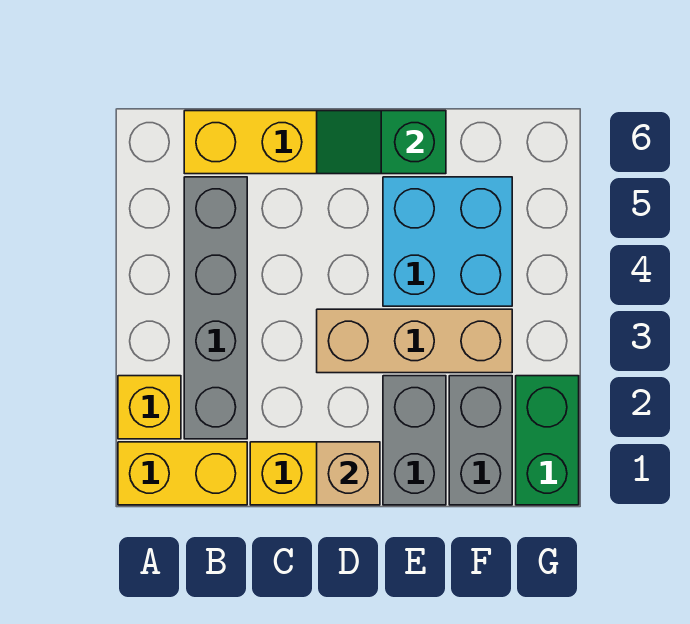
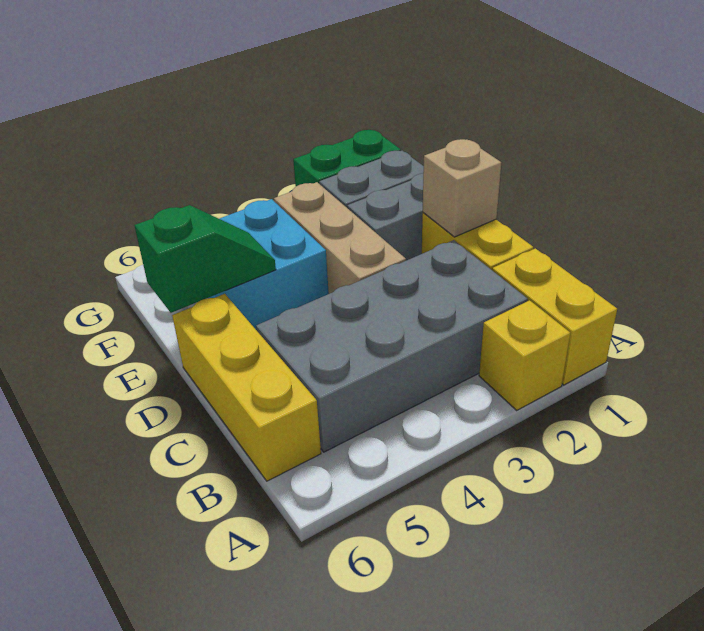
grey brick B2:B5 level 1 -> grey brick B2:C5 level 1
green slope D6:E6 level 2 top E -> green slope E5:E6 level 2 top 6

